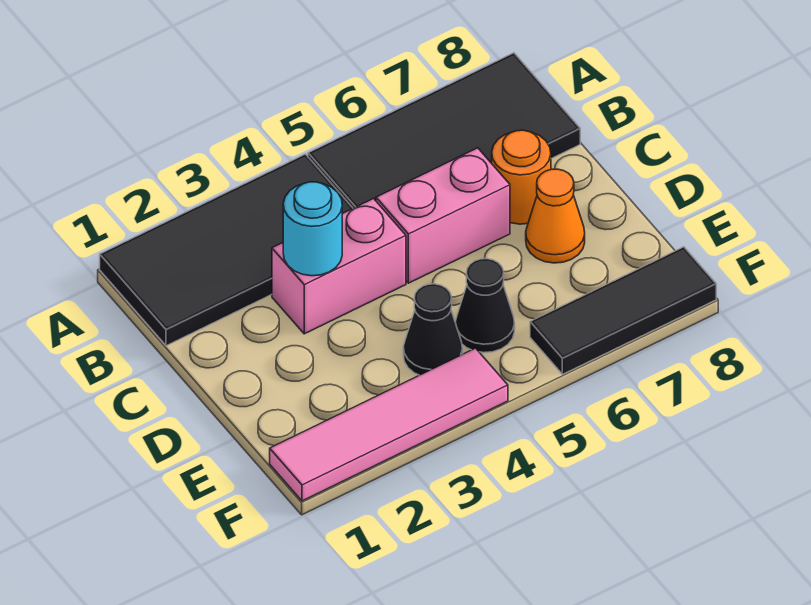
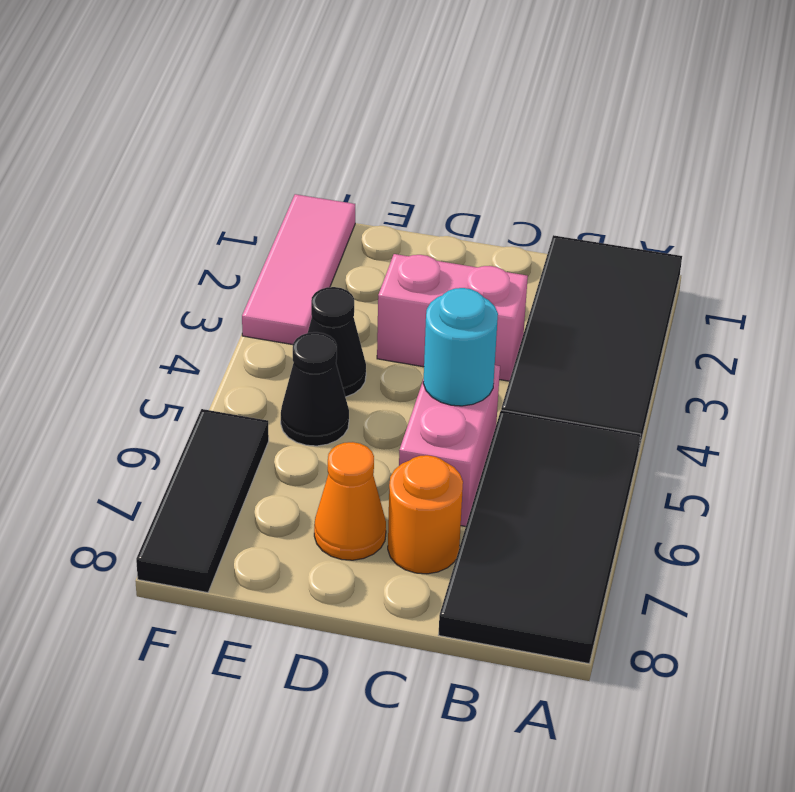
pink brick C3:C4 level 1 -> pink brick C3:D3 level 1
cyan round brick C3 level 2 -> cyan round brick C5 level 2
pink tile F1:F4 level 1 -> pink tile F1:F3 level 1

